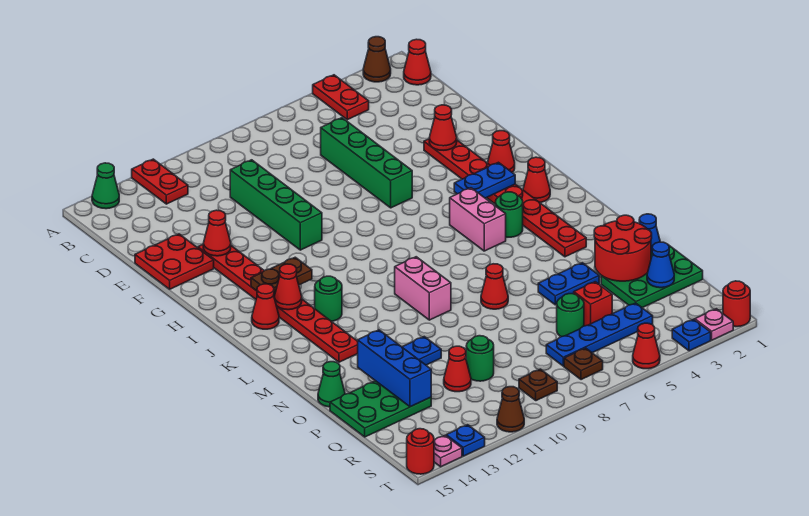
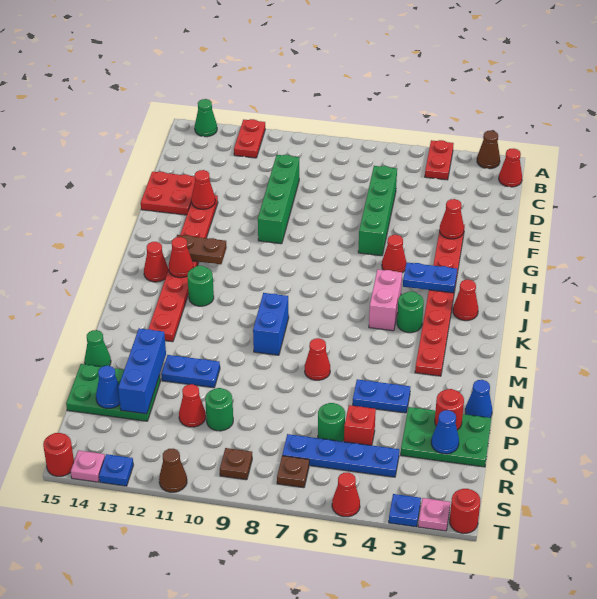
red cone H2 level 1 -> red cone H5 level 1
pink brick L9:M9 level 1 -> blue brick L9:M9 level 1
red round brick O2:P3 level 2 -> red round brick P2 level 2
none -> blue cone Q14 level 2

